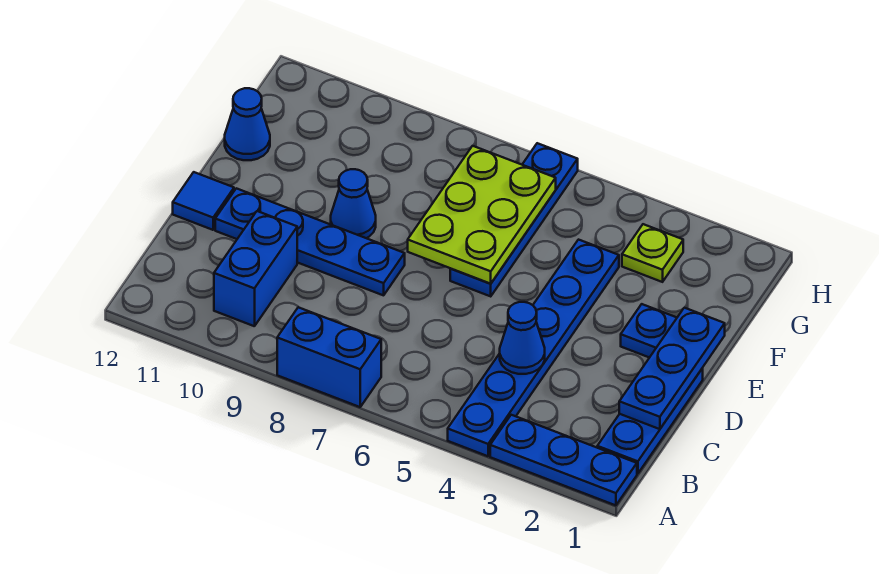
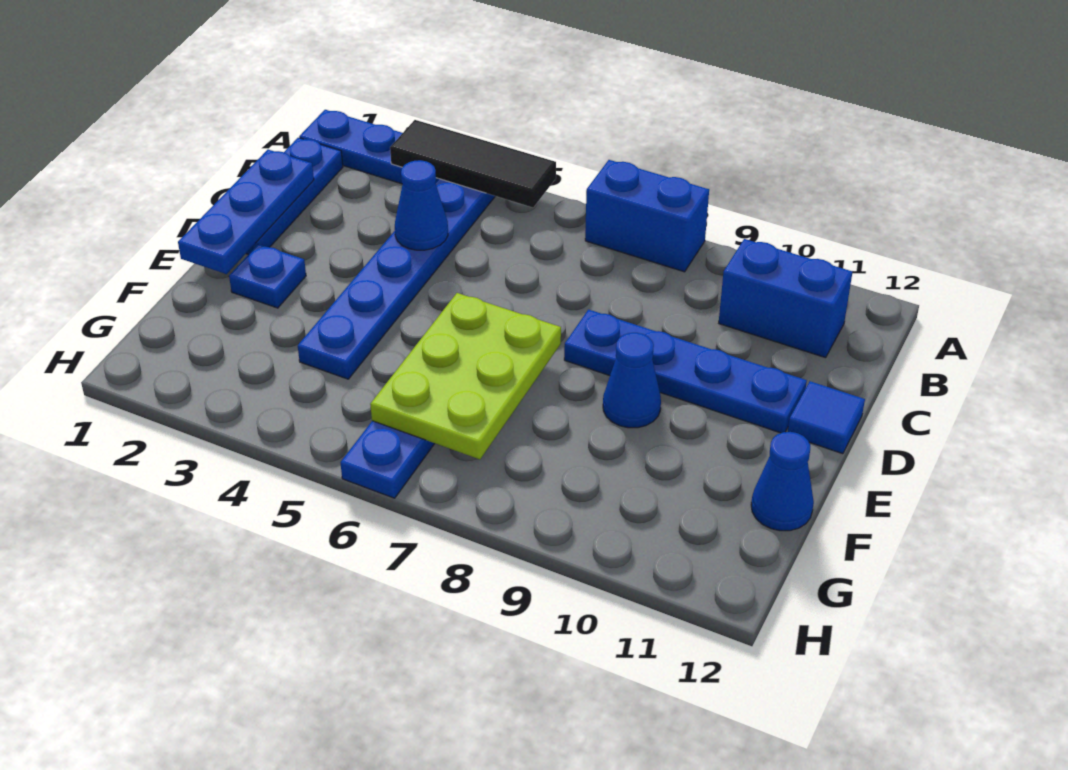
none -> black tile A3:A5 level 2
blue brick B10:C10 level 1 -> blue brick B10:B11 level 1
lime plate G3 level 1 -> none

